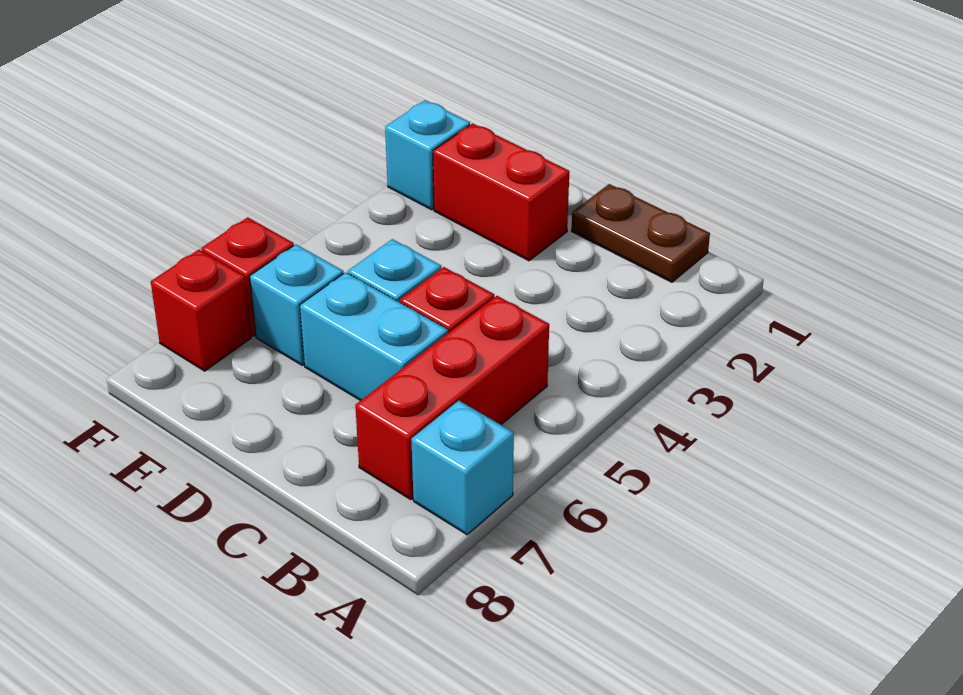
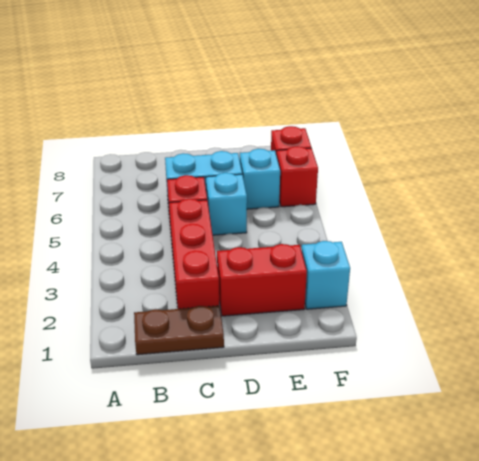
cyan brick A7 level 1 -> none
red brick B5:B7 level 1 -> red brick C2:C4 level 1

